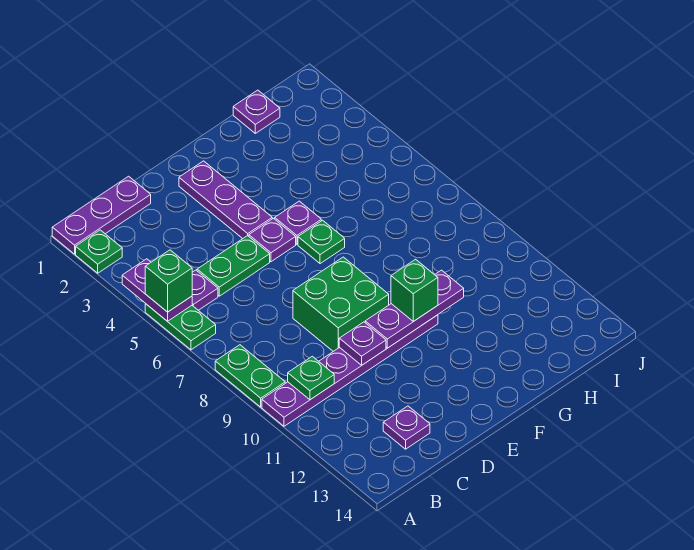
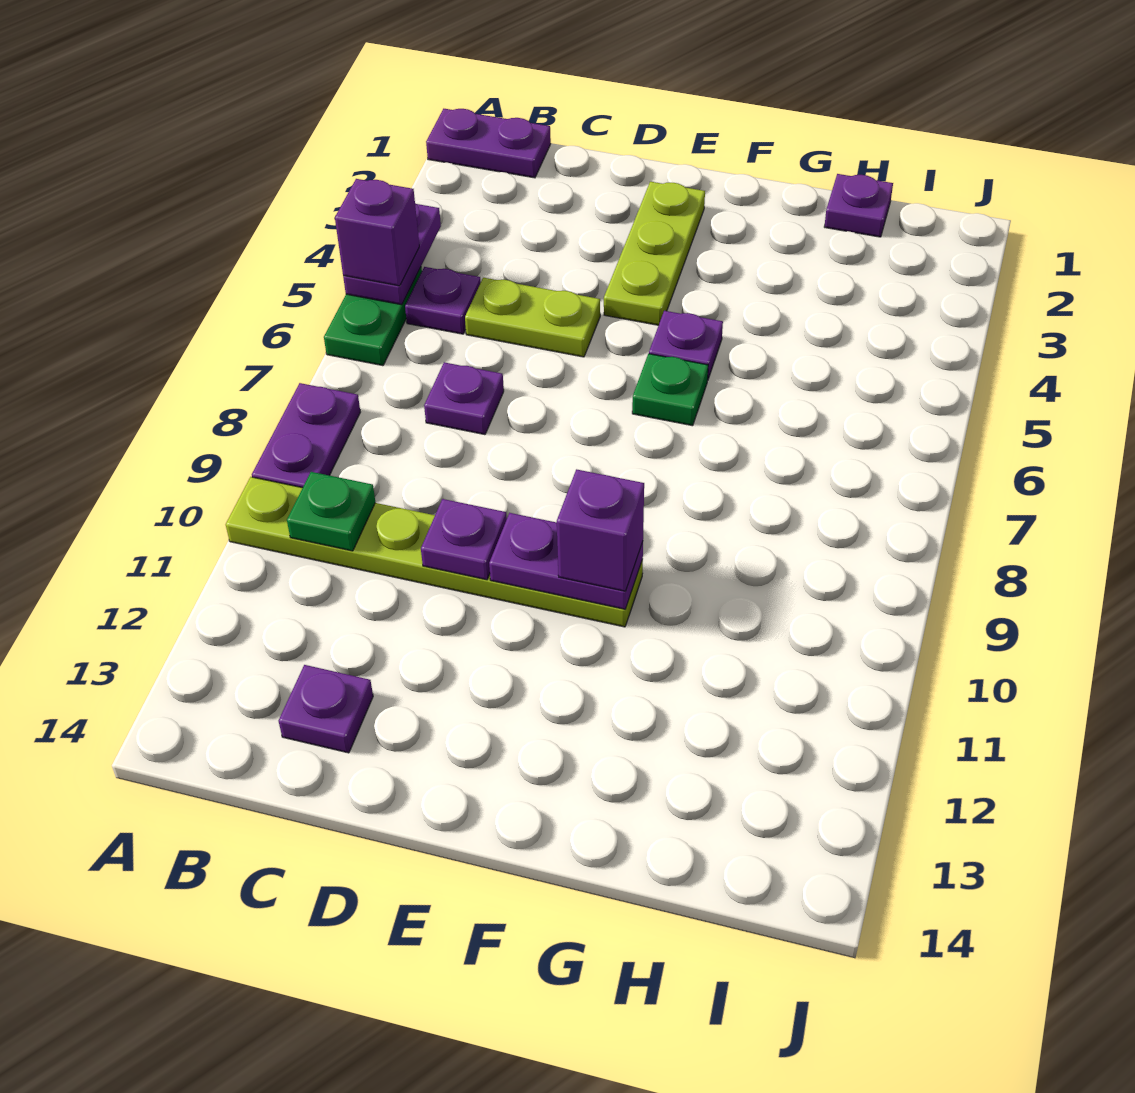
purple plate A1:C1 level 1 -> purple plate A1:B1 level 1
green plate A2 level 1 -> none
green brick A5 level 3 -> purple brick A5 level 3
green plate A8:A9 level 1 -> purple plate A8:A9 level 1
purple plate A10:F10 level 1 -> lime plate A10:F10 level 1
green plate C5:D5 level 1 -> lime plate C5:D5 level 1
green brick D8:E9 level 1 -> none
purple plate E2:E4 level 1 -> lime plate E2:E4 level 1
purple plate E5 level 1 -> purple plate C7 level 1
purple plate E10:G10 level 2 -> purple plate E10:F10 level 2
green brick F10 level 3 -> purple brick F10 level 3

